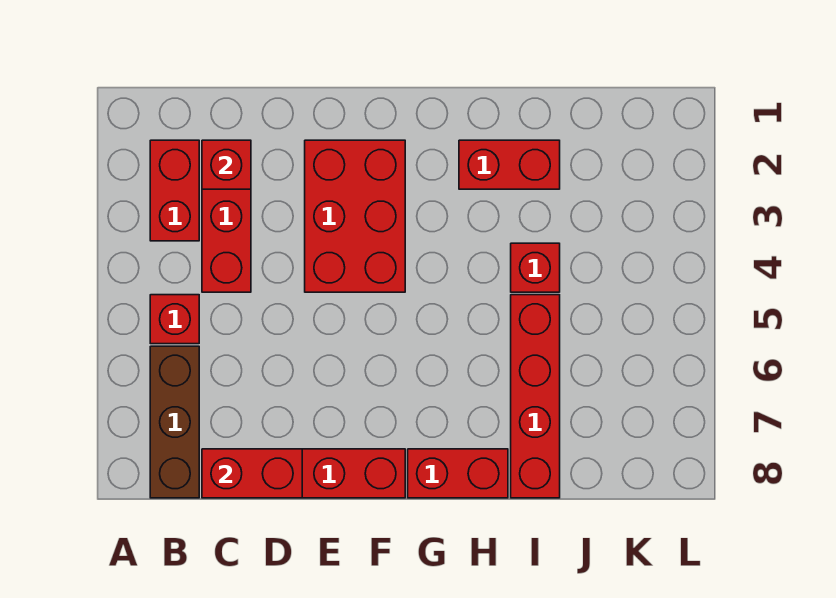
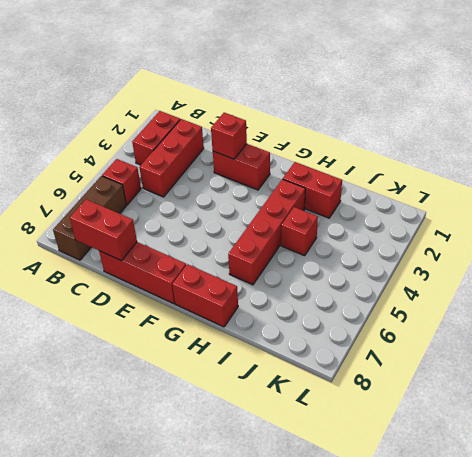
red brick C2 level 2 -> red brick E2 level 2
red brick E2:F4 level 1 -> red brick E2:F2 level 1
red brick I5:I8 level 1 -> red brick H3:H6 level 1

